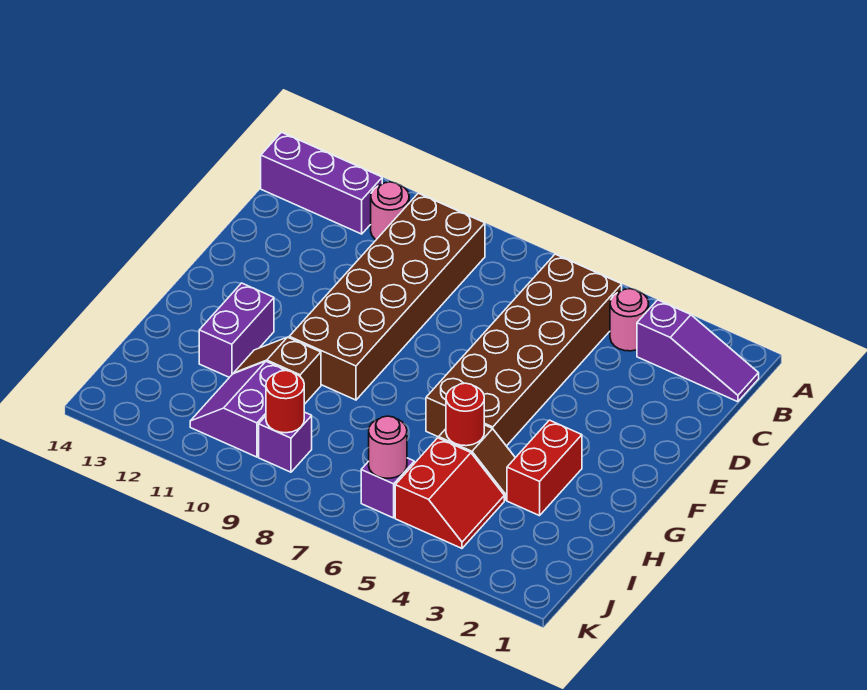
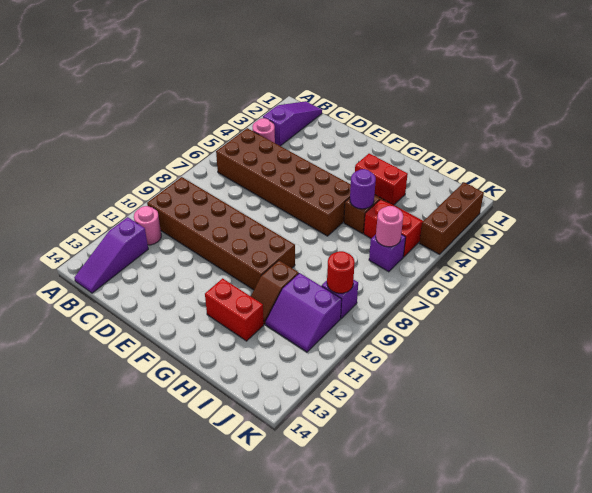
purple brick B12:B14 level 1 -> purple slope B12:B14 level 1 top 12
purple brick G12:H12 level 1 -> red brick G12:H12 level 1
red round brick H5 level 2 -> purple round brick H5 level 2
none -> brown brick K2:K4 level 1

